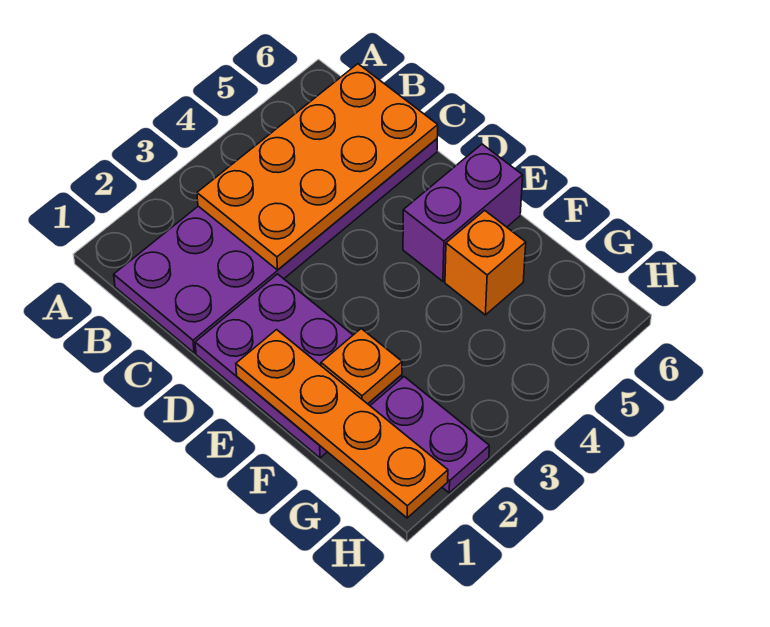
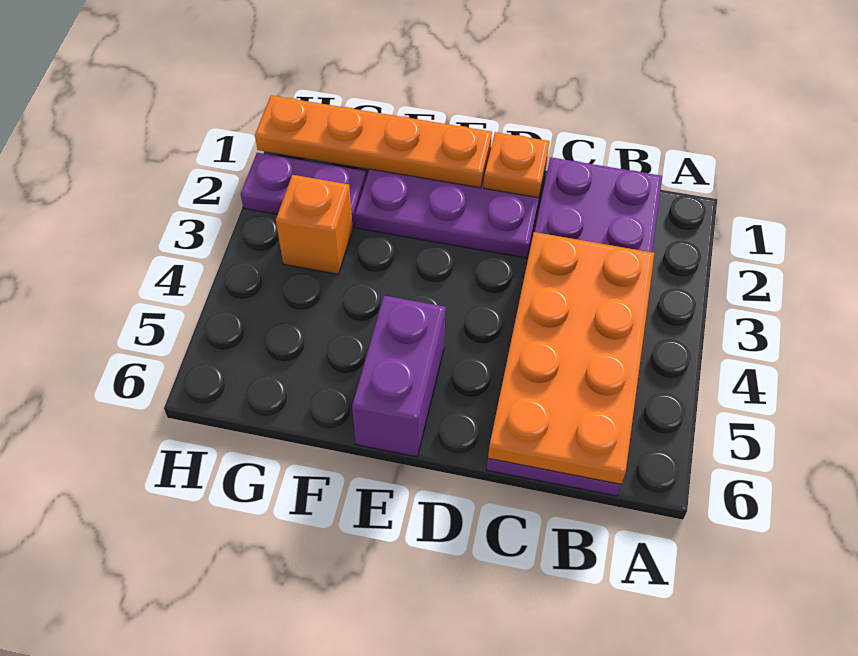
orange plate F2 level 2 -> orange plate D1 level 2
orange brick F5 level 1 -> orange brick G3 level 1

